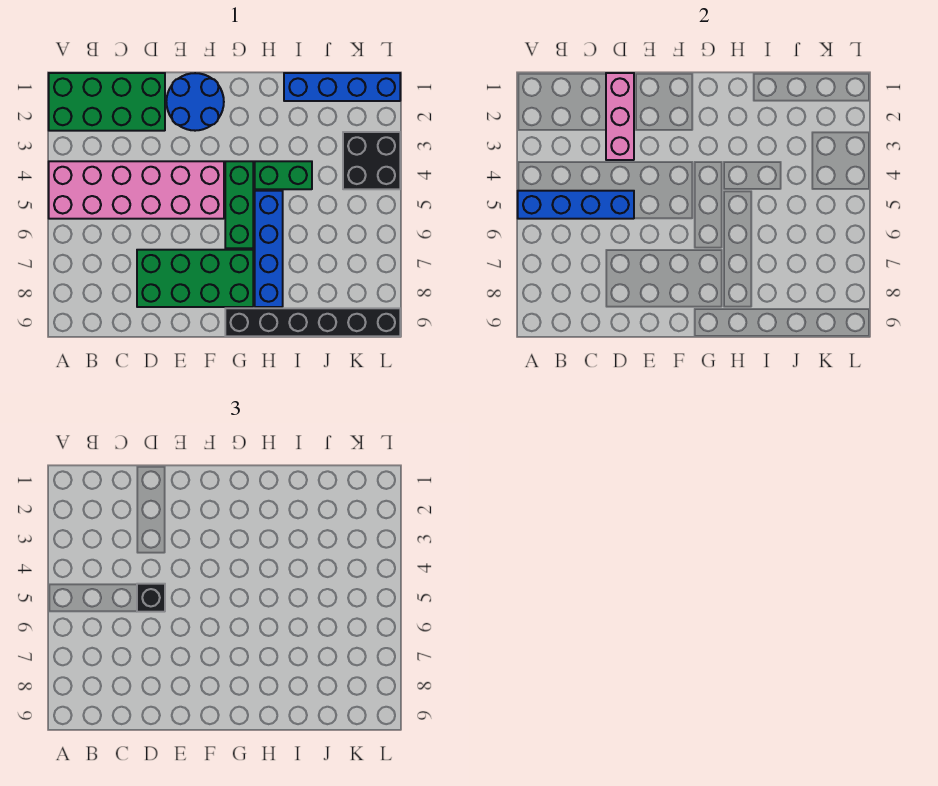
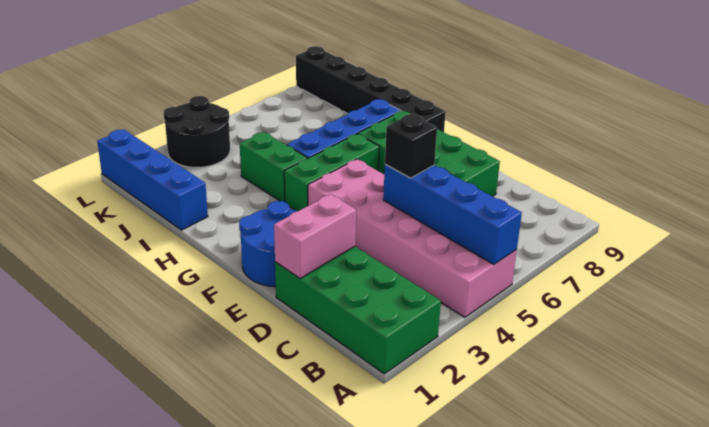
pink brick D1:D3 level 2 -> pink brick D1:D2 level 2
black brick K3:L4 level 1 -> black round brick K3:L4 level 1

